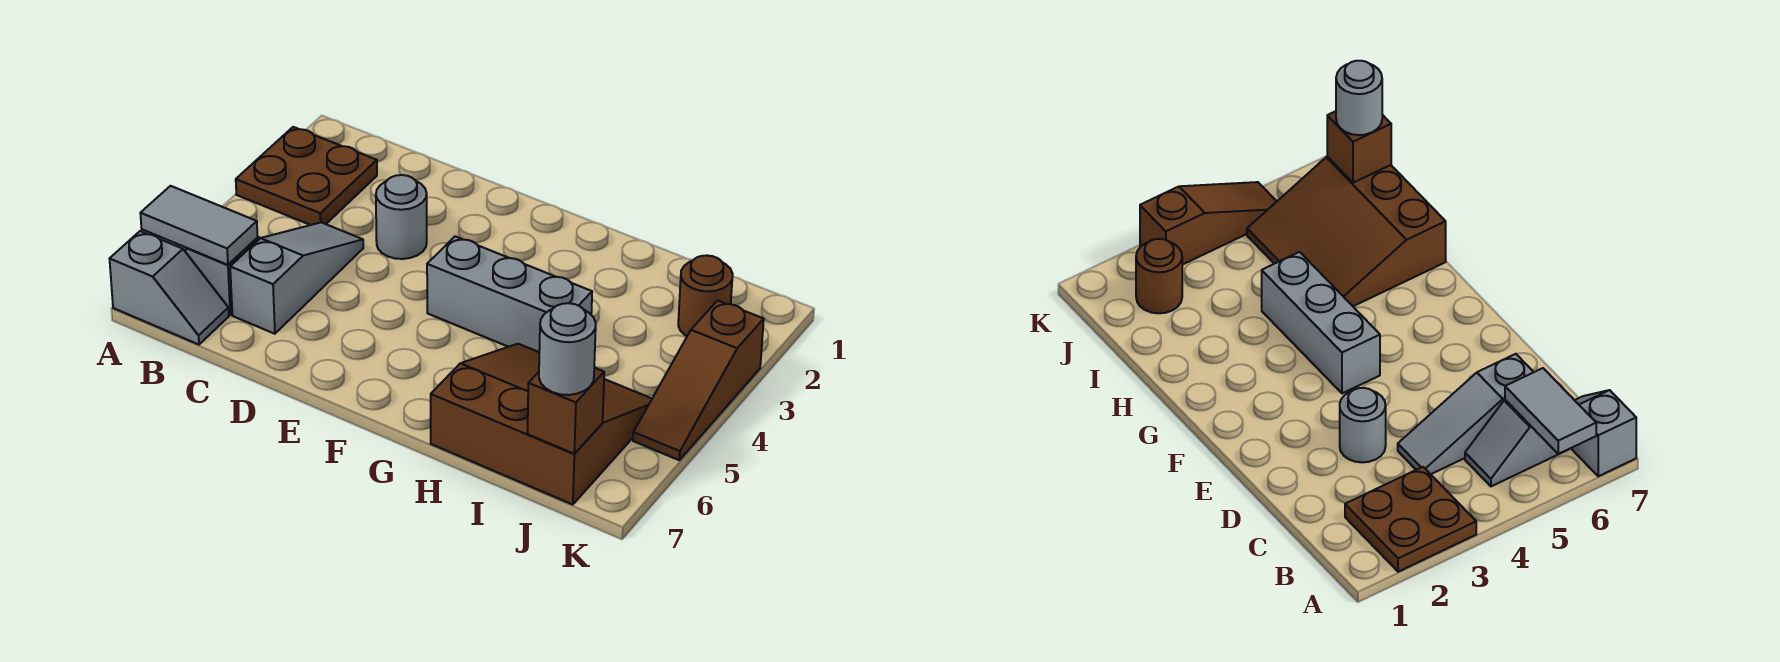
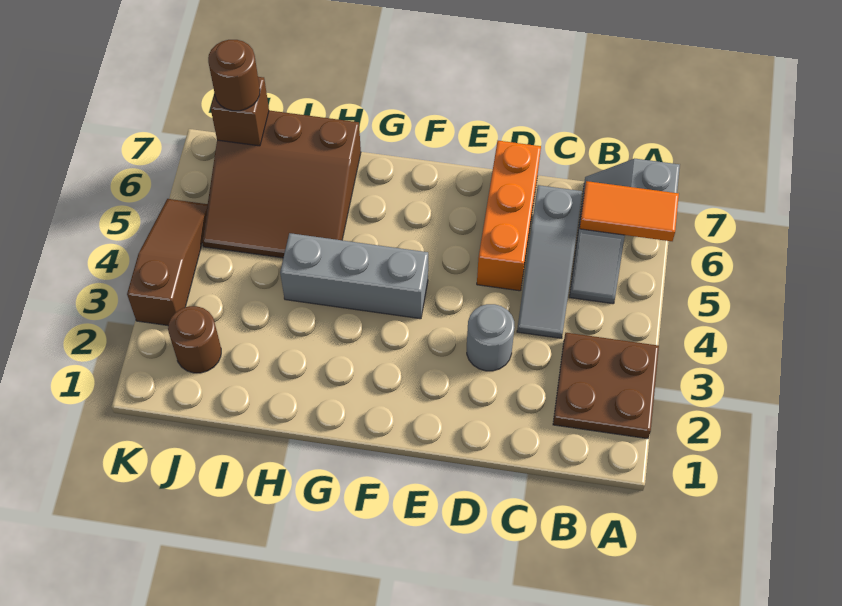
grey tile A6:B6 level 2 -> orange tile A6:B6 level 2
none -> orange brick D5:D7 level 1
grey round brick J7 level 3 -> brown round brick J7 level 3

